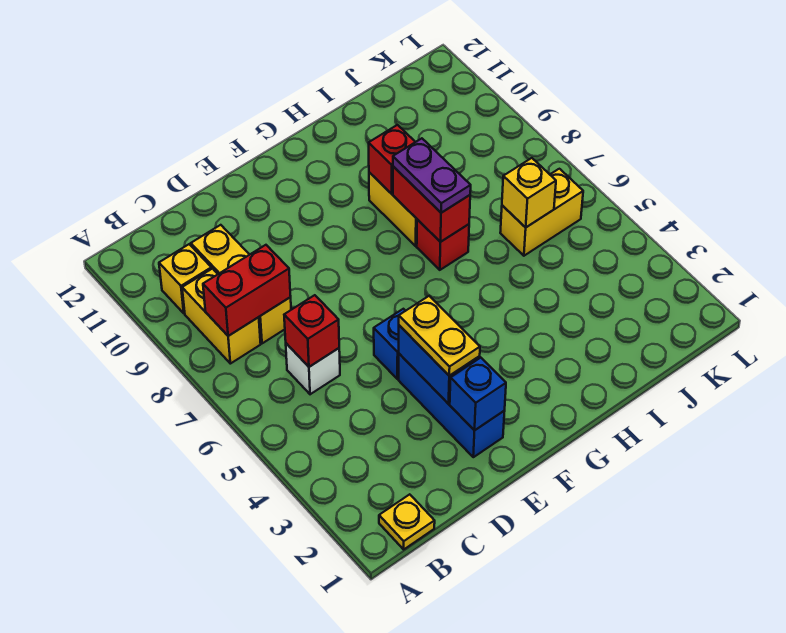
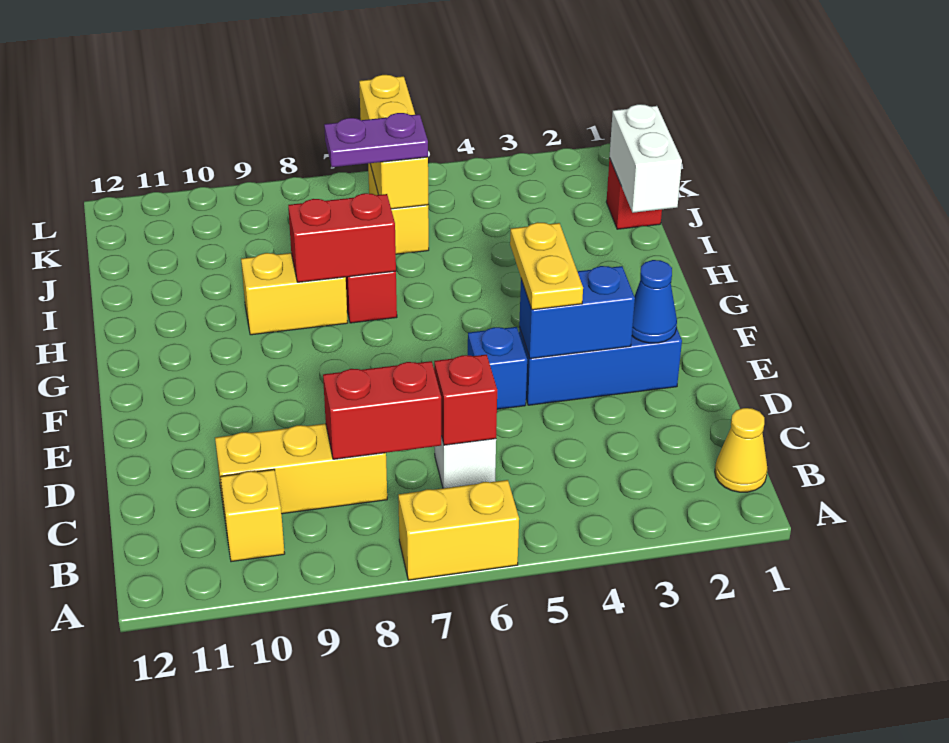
yellow plate B1 level 1 -> yellow cone B1 level 1
yellow brick B8:B9 level 1 -> yellow brick A6:A7 level 1
red brick B8:C8 level 2 -> red brick C7:C8 level 2
blue brick E2 level 2 -> blue cone E2 level 2
yellow plate E3:E4 level 3 -> yellow plate E4:F4 level 3
purple plate H7:H8 level 3 -> purple plate J6:J7 level 3
red brick H9 level 2 -> red brick J1 level 1
none -> white brick I1:J1 level 2
yellow brick J6 level 2 -> yellow brick J6:L6 level 2

